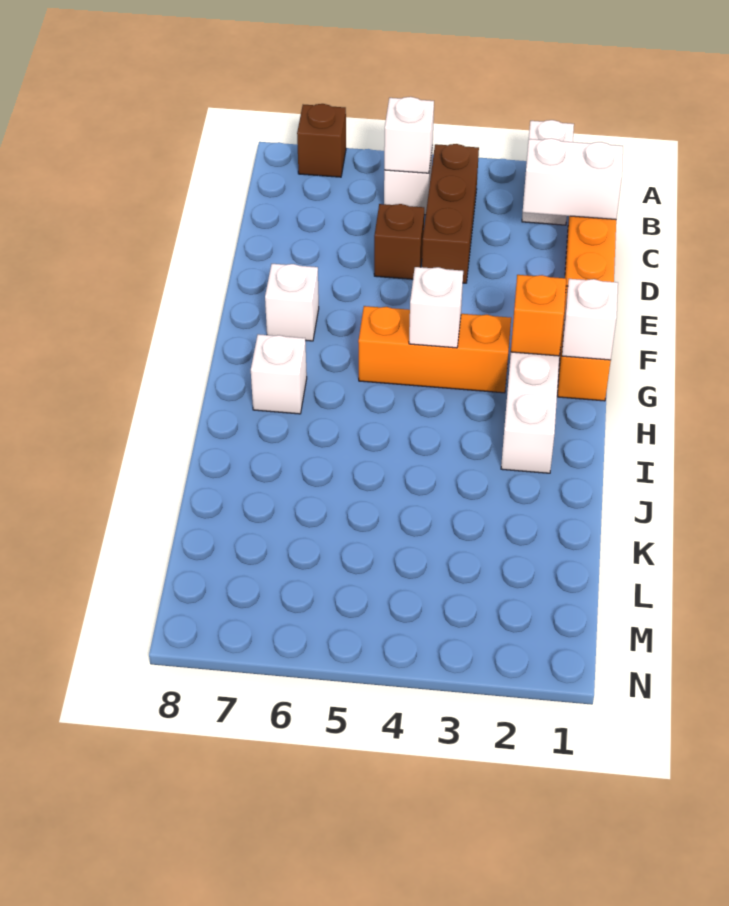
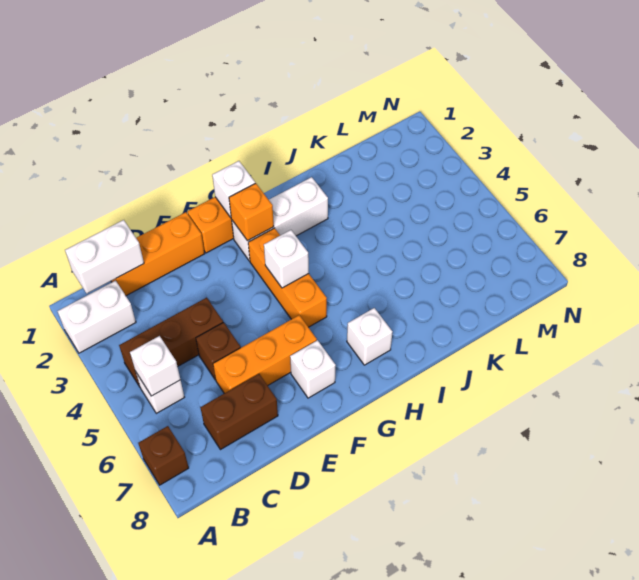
white brick C1:C2 level 2 -> white brick B1:C1 level 2
none -> brown brick C7:D7 level 1
none -> orange brick D6:F6 level 1

